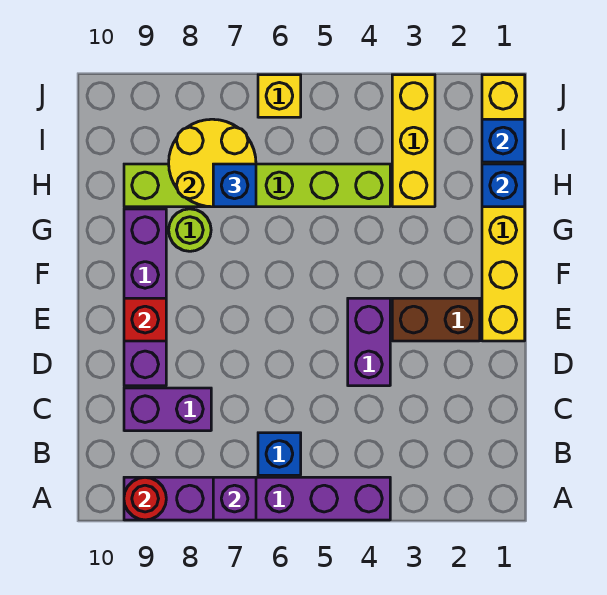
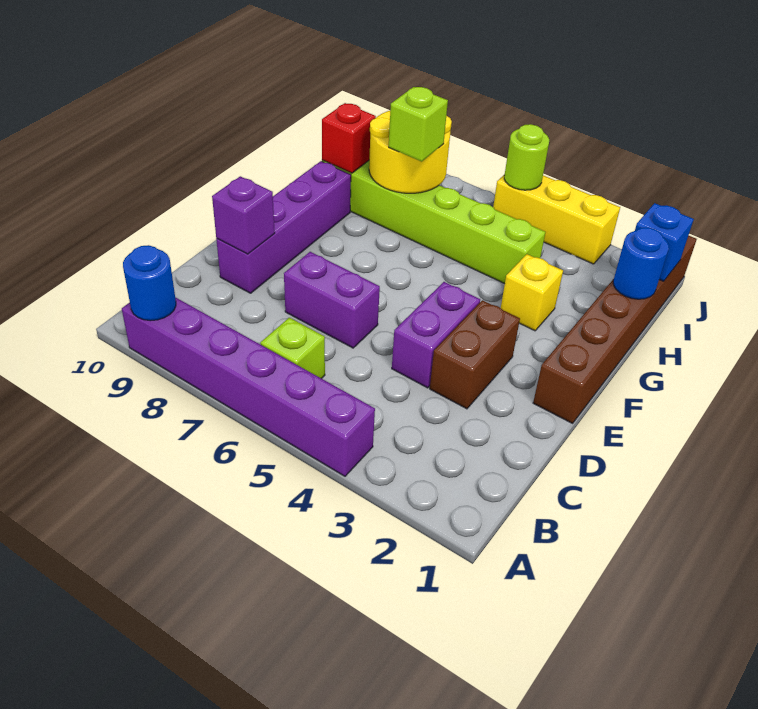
purple brick A7 level 2 -> purple brick D9 level 2
red round brick A9 level 2 -> blue round brick A9 level 2
blue brick B6 level 1 -> lime brick B6 level 1
purple brick C8:C9 level 1 -> purple brick D6:D7 level 1
yellow brick E1:J1 level 1 -> brown brick E1:J1 level 1
brown brick E2:E3 level 1 -> brown brick D3:E3 level 1
red brick E9 level 2 -> red brick H9 level 2
lime round brick G8 level 1 -> lime round brick J5 level 2
blue brick H1 level 2 -> blue round brick H1 level 2
yellow brick H3:J3 level 1 -> yellow brick J3:J5 level 1
blue brick H7 level 3 -> lime brick H7 level 3
yellow brick J6 level 1 -> yellow brick G3 level 1

